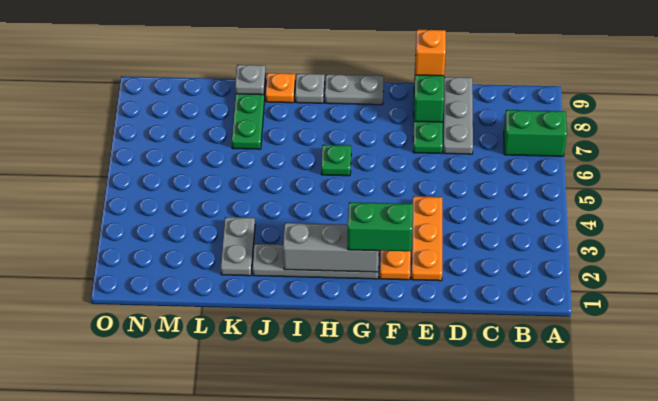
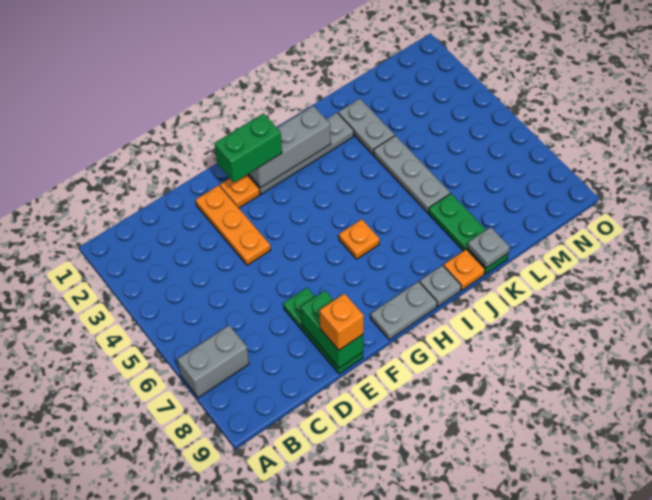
green brick A7:B7 level 1 -> grey brick A7:B7 level 1
grey plate D7:D9 level 1 -> grey plate K4:K6 level 1
green plate H6 level 1 -> orange plate H6 level 1

